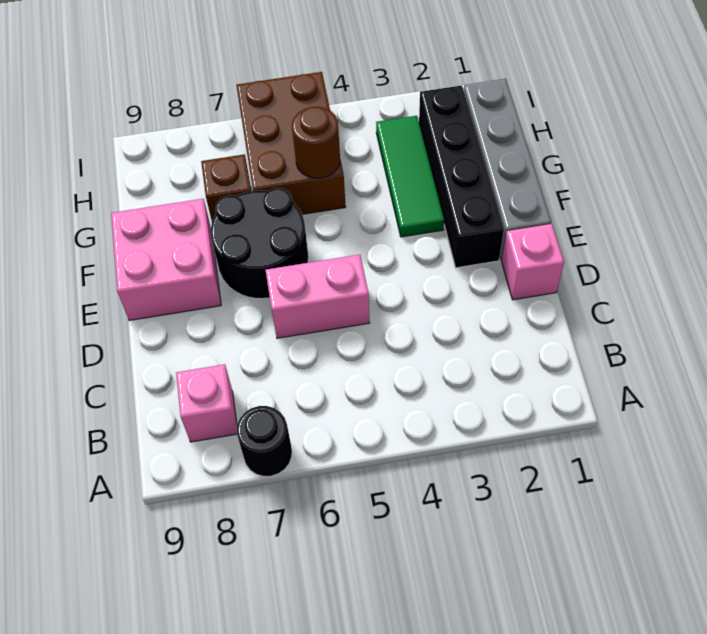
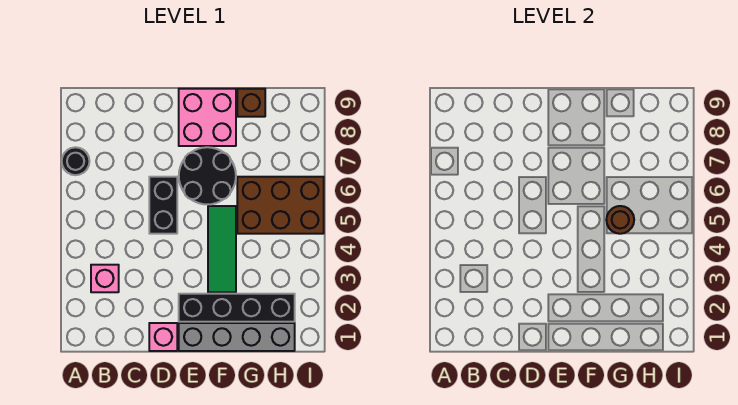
pink brick B8 level 1 -> pink brick B3 level 1
pink brick D5:D6 level 1 -> black brick D5:D6 level 1
green tile F3:H3 level 1 -> green tile F3:F5 level 1
brown brick G7 level 1 -> brown brick G9 level 1

